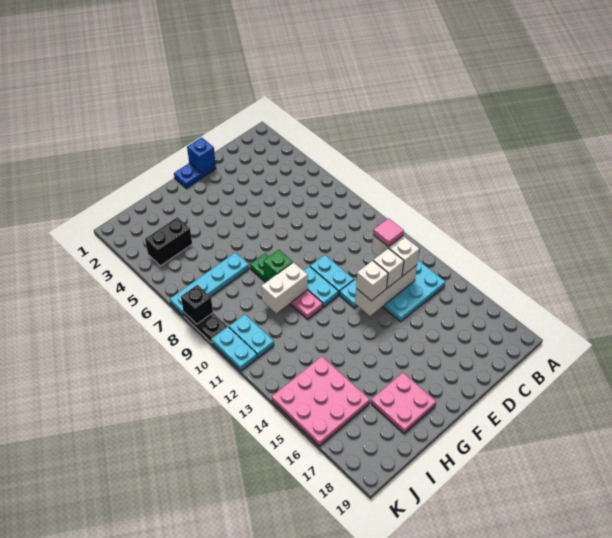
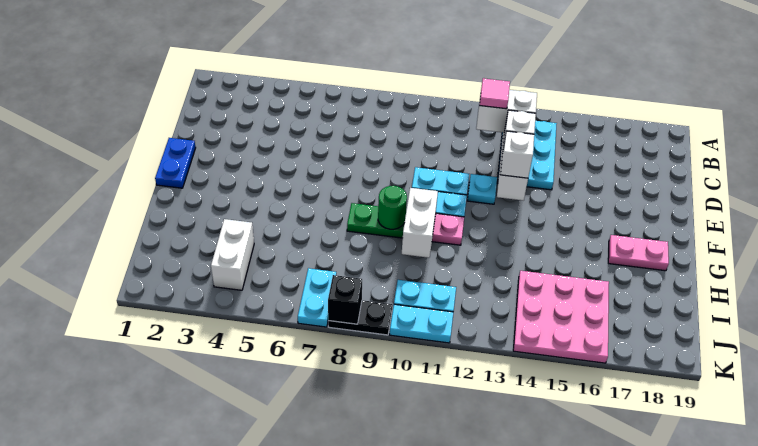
blue brick E1 level 2 -> none
green brick G9 level 2 -> green round brick G9 level 2
pink plate G17:H18 level 1 -> pink plate G17:G18 level 1
cyan plate H7:K7 level 1 -> cyan plate J7:K7 level 1
black brick I4:J4 level 1 -> white brick I4:J4 level 1

